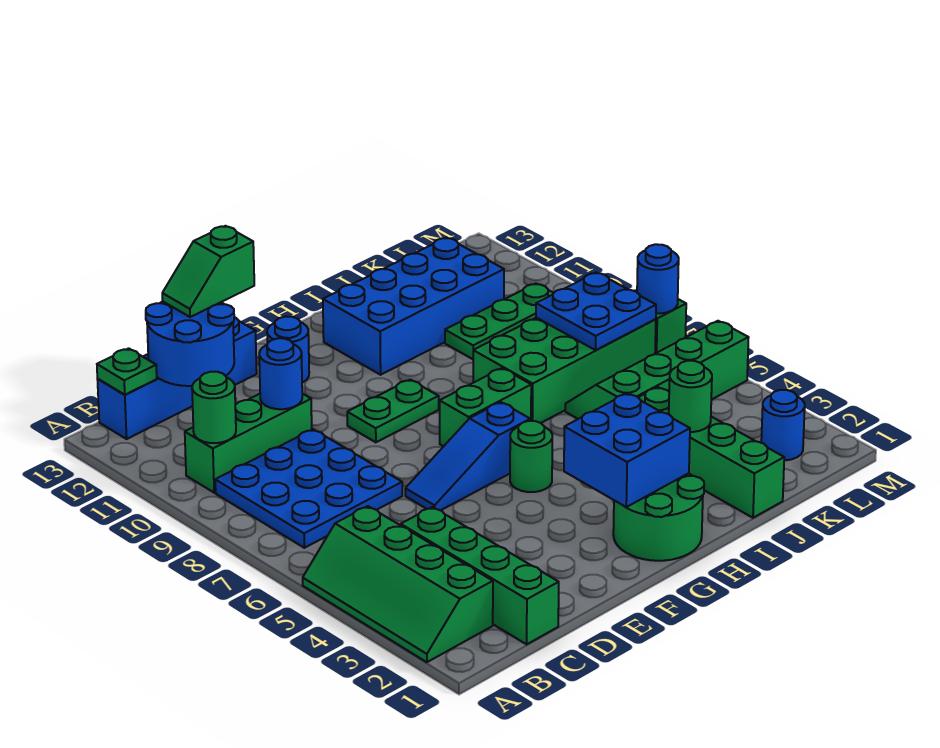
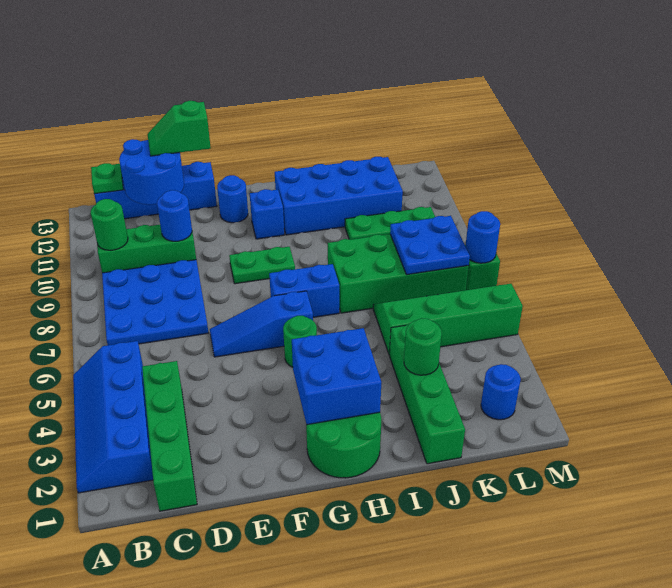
green slope A2:B5 level 1 top B -> blue slope A2:B5 level 1 top B
green brick G7:H7 level 1 -> blue brick G7:H7 level 1
none -> blue brick G11 level 1

